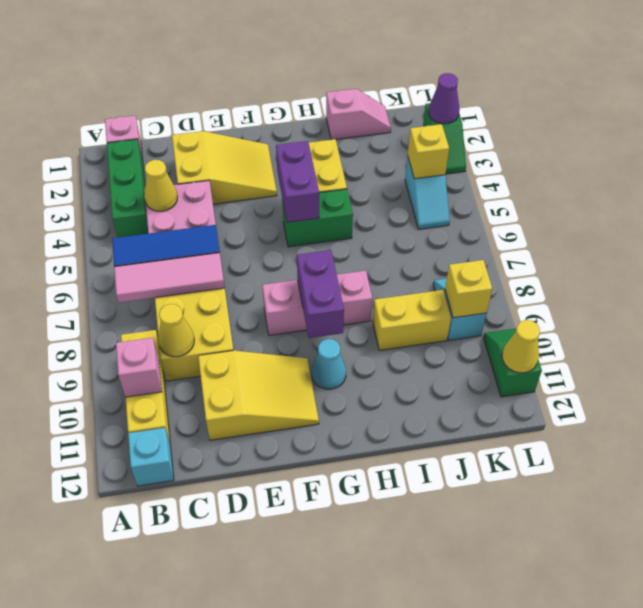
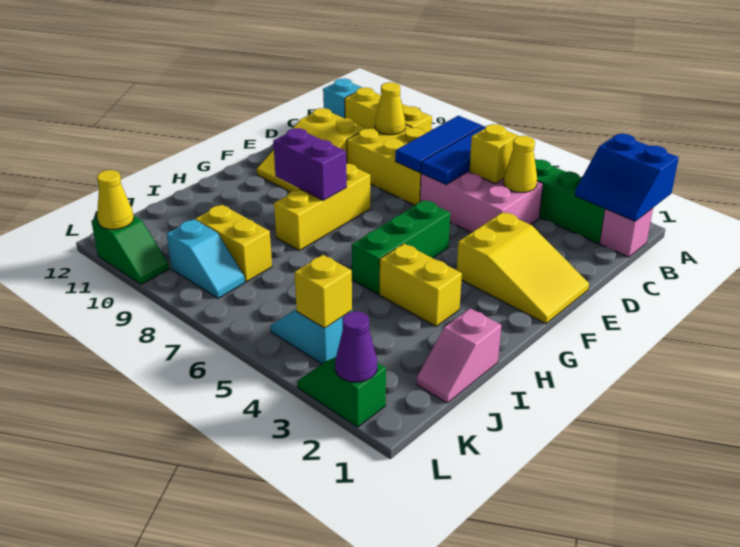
none -> blue slope A1:B2 level 2 top A
pink tile B7:D7 level 2 -> blue tile B7:D7 level 2
pink brick B10 level 2 -> none
yellow slope D2:F3 level 1 top D -> yellow slope E1:F3 level 1 top 3
pink brick F8:H8 level 1 -> yellow brick F8:H8 level 1
purple brick G4:G5 level 2 -> none
green brick G5:H5 level 1 -> green brick F5:H5 level 1
cyan cone G10 level 1 -> none
yellow brick I9:J9 level 1 -> yellow brick J8:J9 level 1
yellow brick K9 level 2 -> yellow brick C5 level 2

